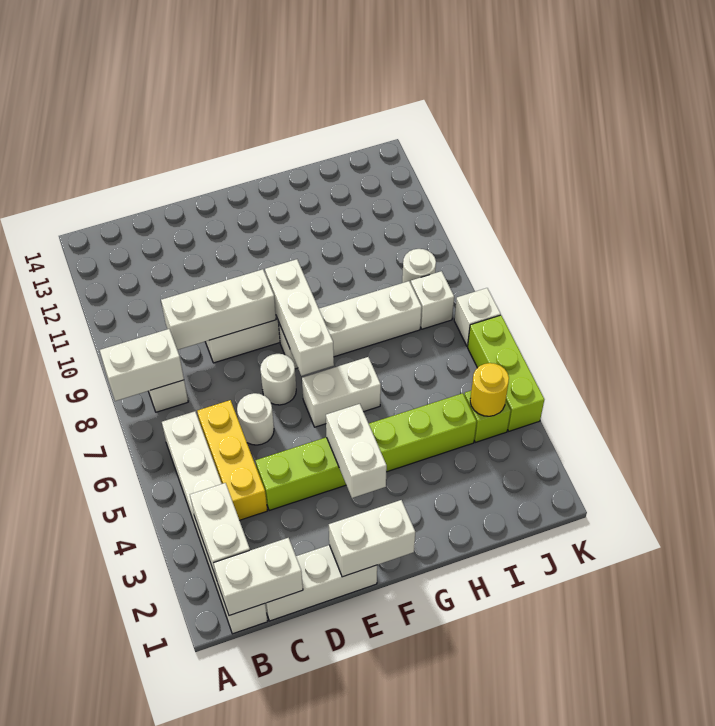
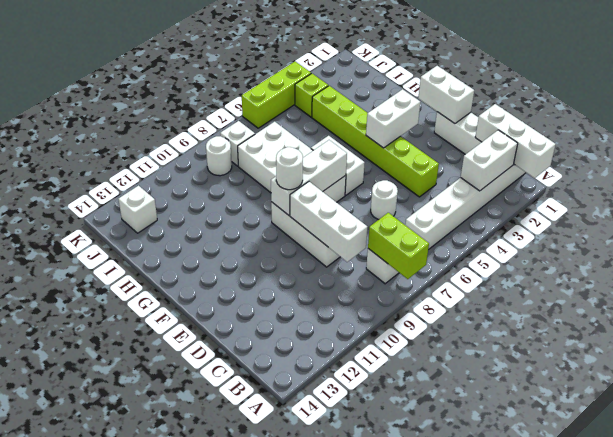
white brick A8:B8 level 2 -> lime brick A8:B8 level 2
white brick B1:C1 level 2 -> white brick A1:C1 level 2
yellow brick C4:C6 level 1 -> none
white round brick E7 level 1 -> white round brick F9 level 3
white brick F8:I8 level 1 -> white brick F7:I8 level 1
yellow round brick J4 level 2 -> none
white brick K7 level 1 -> white brick J13 level 1

